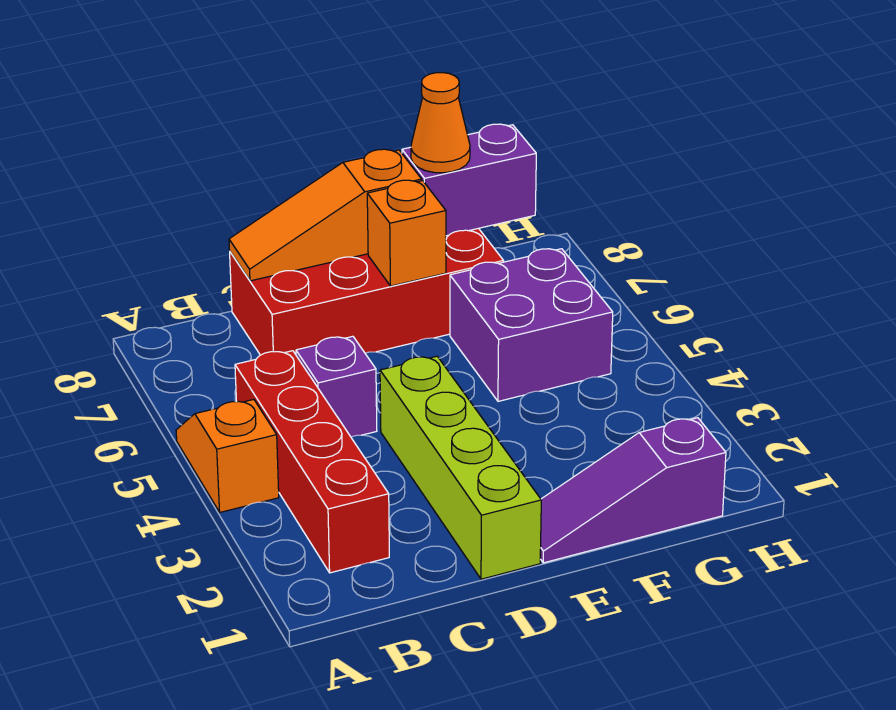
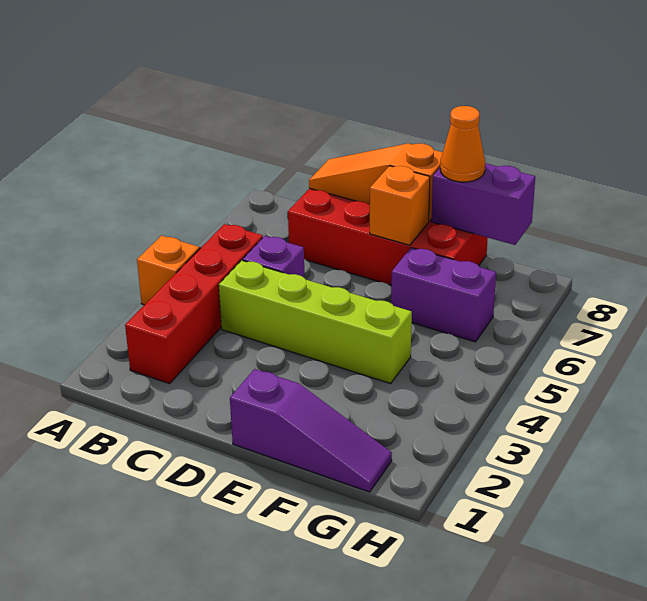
lime brick D1:D4 level 1 -> lime brick C4:F4 level 1
purple slope E1:G1 level 1 top G -> purple slope E1:G1 level 1 top E
purple brick F5:G6 level 1 -> purple brick F6:G6 level 1

